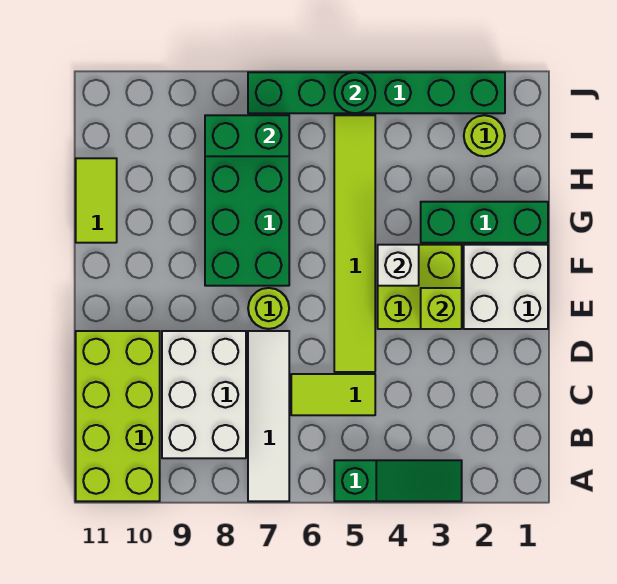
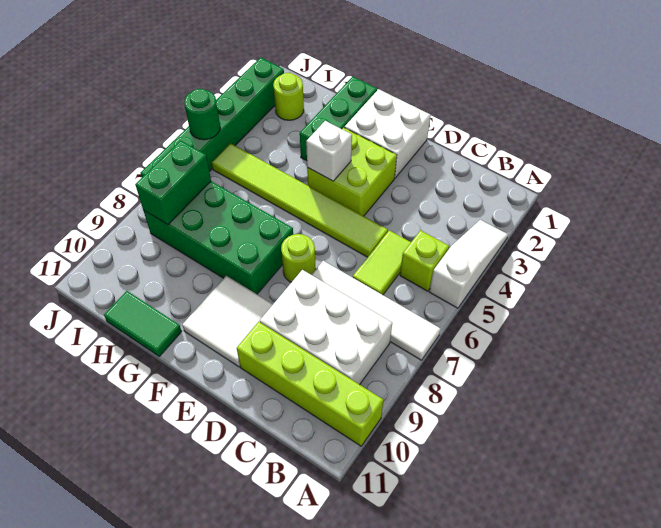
green slope A3:A5 level 1 top 5 -> white slope A3:A5 level 1 top 5
lime brick A10:D11 level 1 -> lime brick A10:D10 level 1
lime brick E3 level 2 -> lime brick B5 level 1
none -> white tile E9:F10 level 1
lime tile G11:H11 level 1 -> green tile G11:H11 level 1

